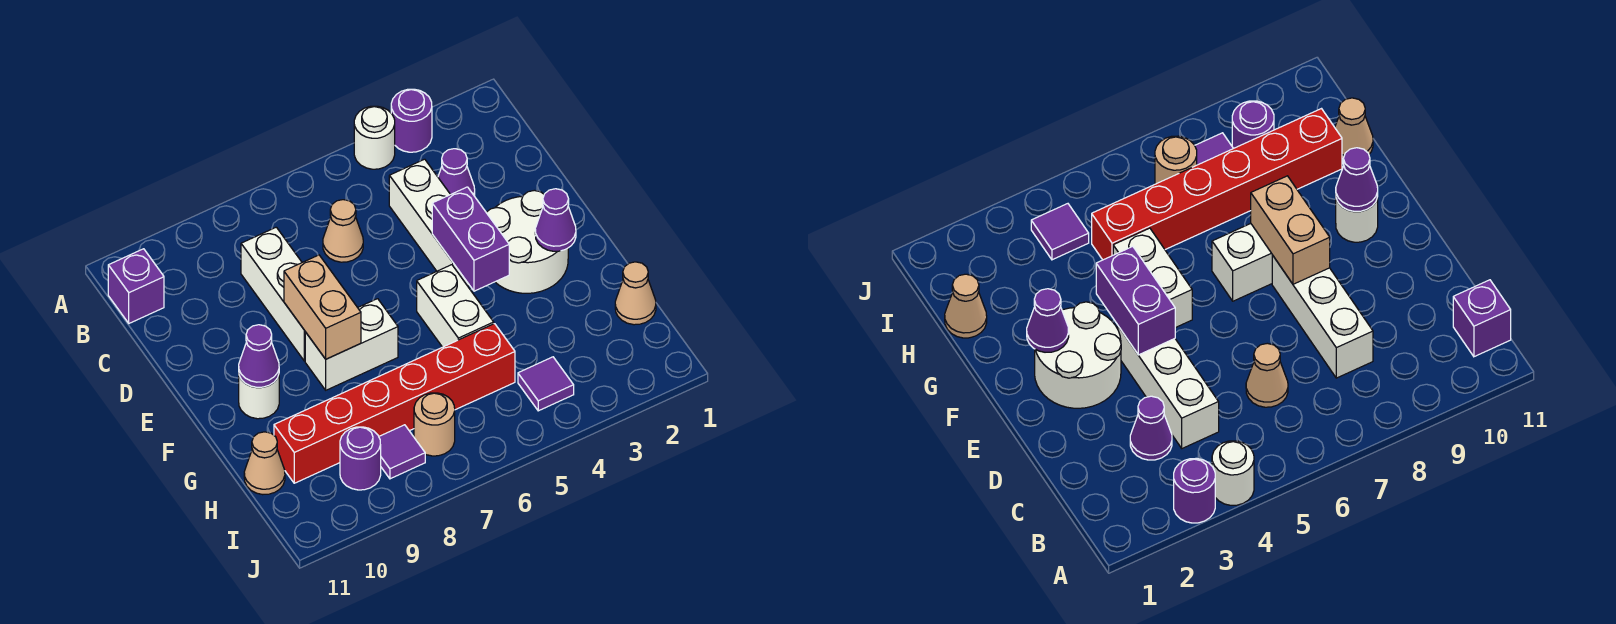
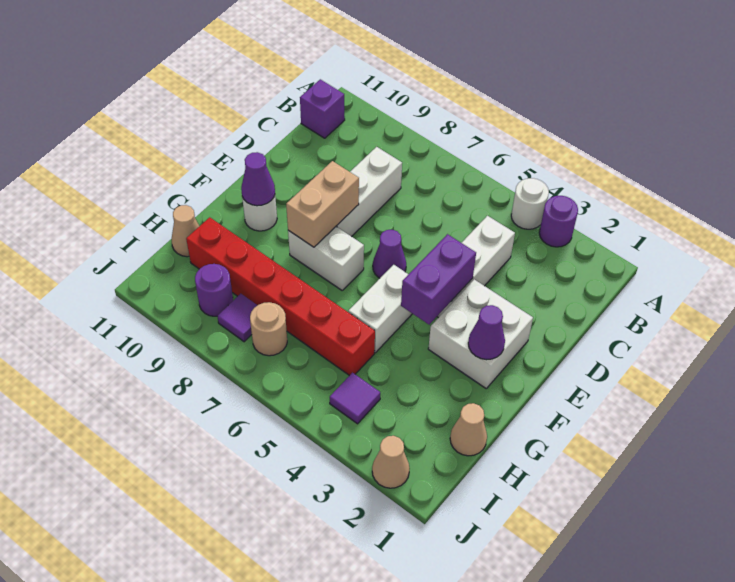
purple cone C3 level 1 -> purple cone E6 level 1
tan cone C6 level 1 -> tan cone J2 level 1
white round brick E2:F3 level 1 -> white brick E2:F3 level 1

